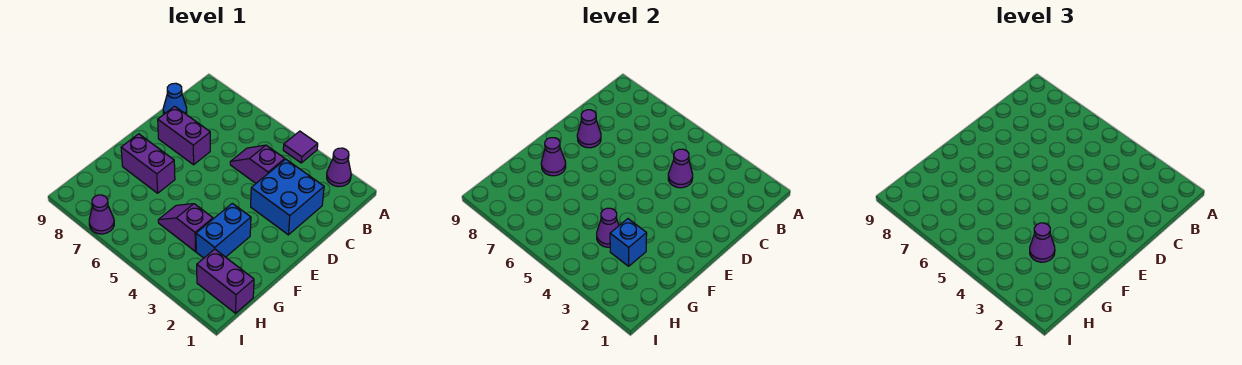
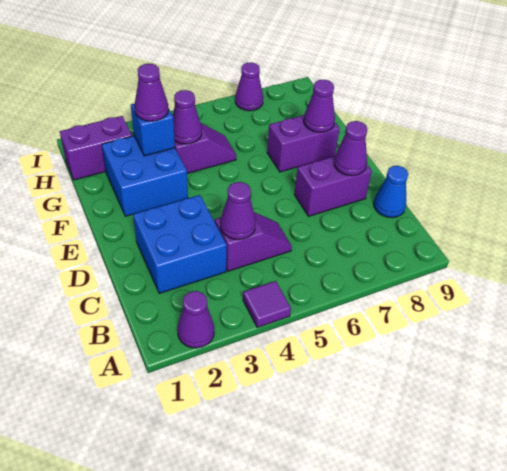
blue brick F3:G3 level 1 -> blue brick F2:G3 level 1

